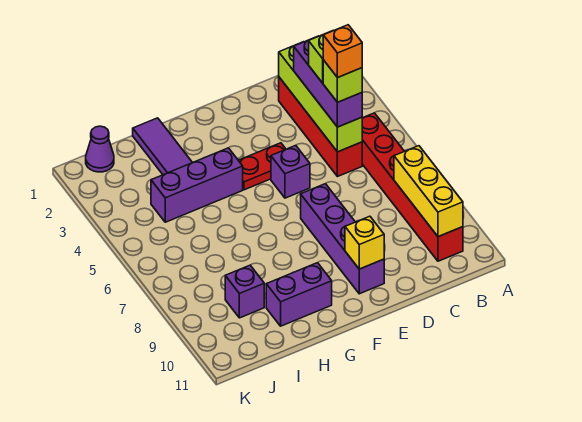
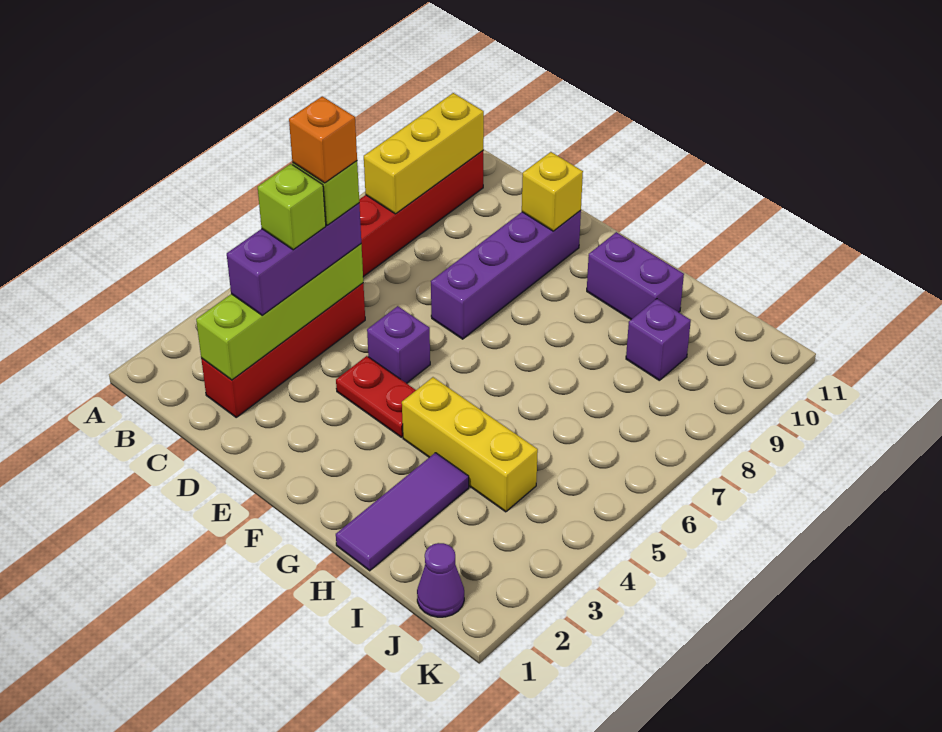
purple brick G4:I4 level 1 -> yellow brick G4:I4 level 1

